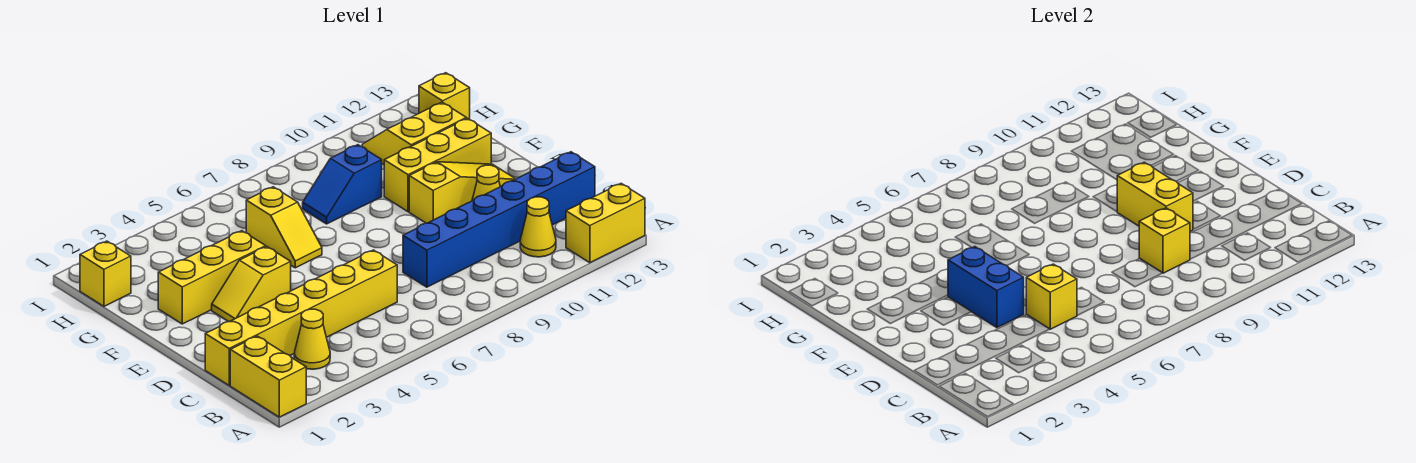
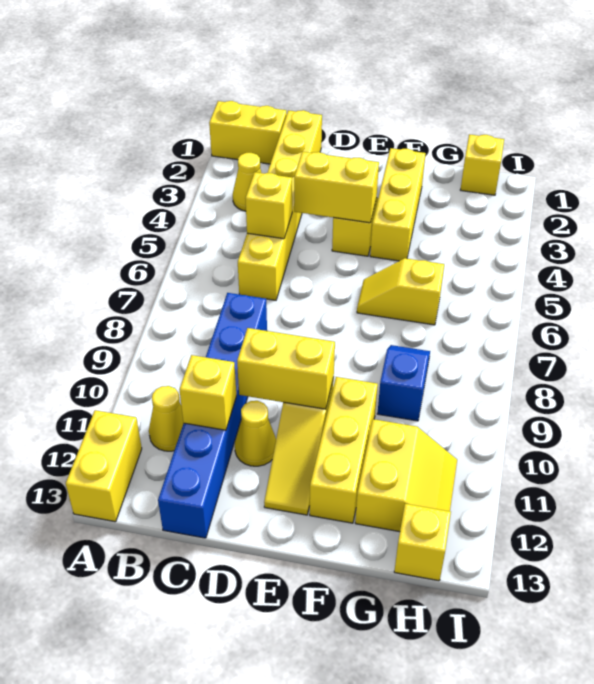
yellow brick C9 level 2 -> yellow brick C11 level 2
blue brick D4:E4 level 2 -> yellow brick D4:E4 level 2

